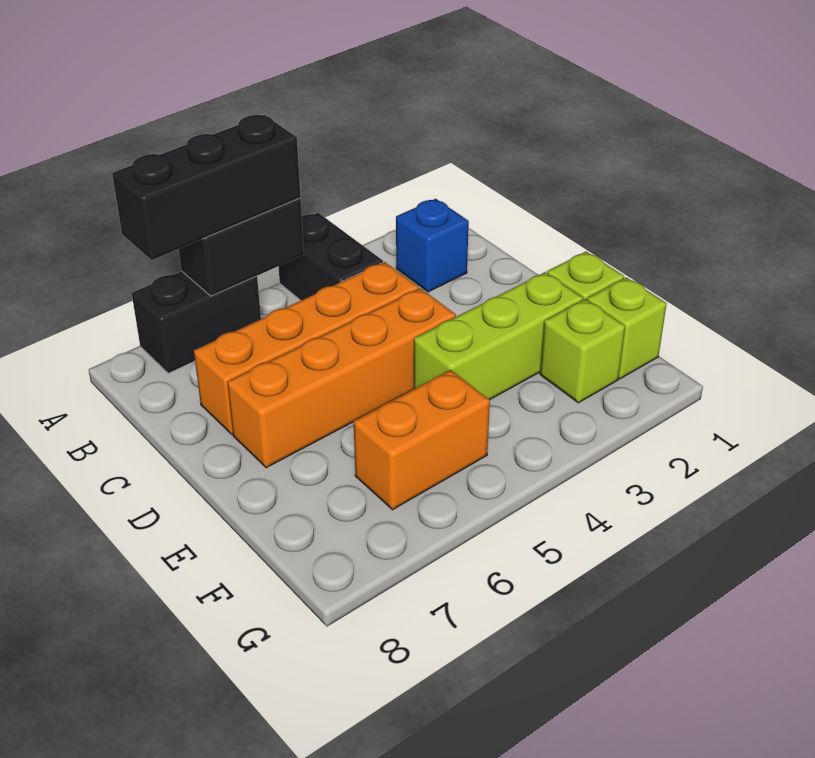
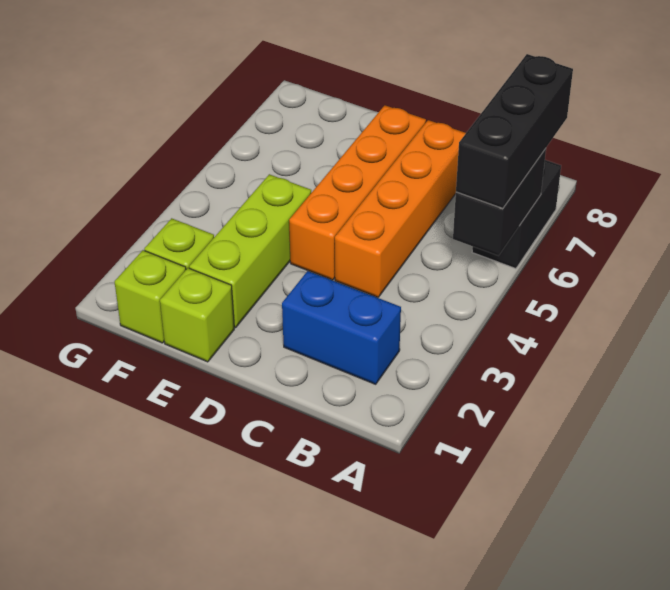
black brick A4:B4 level 1 -> none
blue brick B2 level 1 -> blue brick B2:C2 level 1
orange brick F5:F6 level 1 -> none

